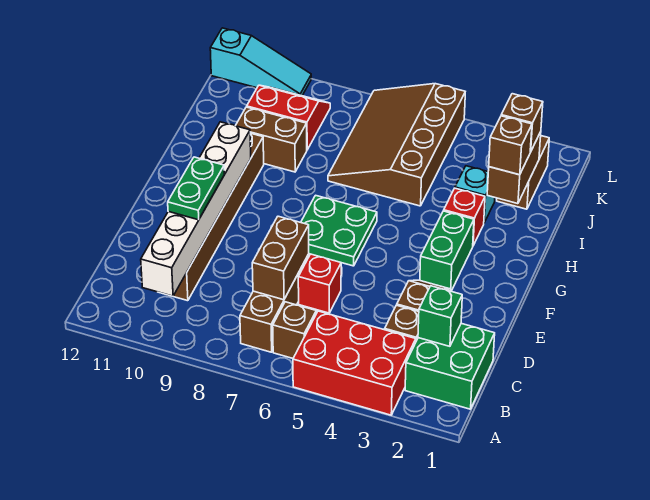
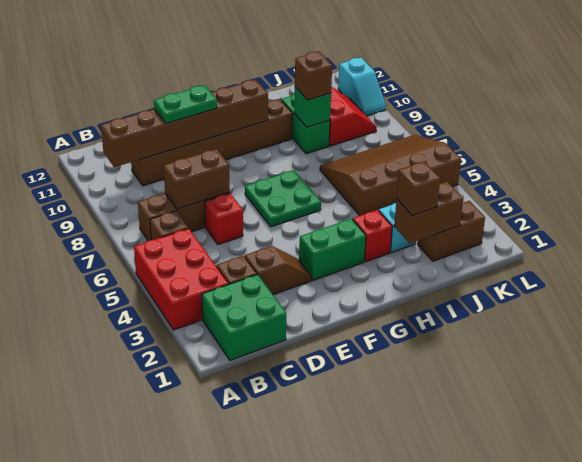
white brick B10:G10 level 2 -> brown brick B10:G10 level 2
green brick C2 level 2 -> green brick I9 level 2
brown brick I9:I10 level 1 -> green brick I9:I10 level 1
brown brick J2 level 3 -> brown brick I9 level 3
cyan slope L10:L12 level 1 top 12 -> cyan slope L10:L11 level 1 top 11

